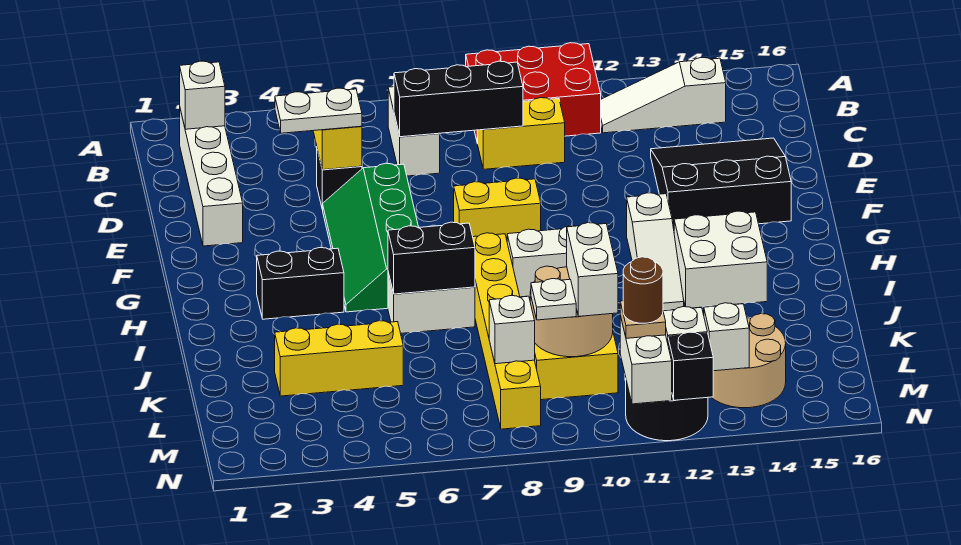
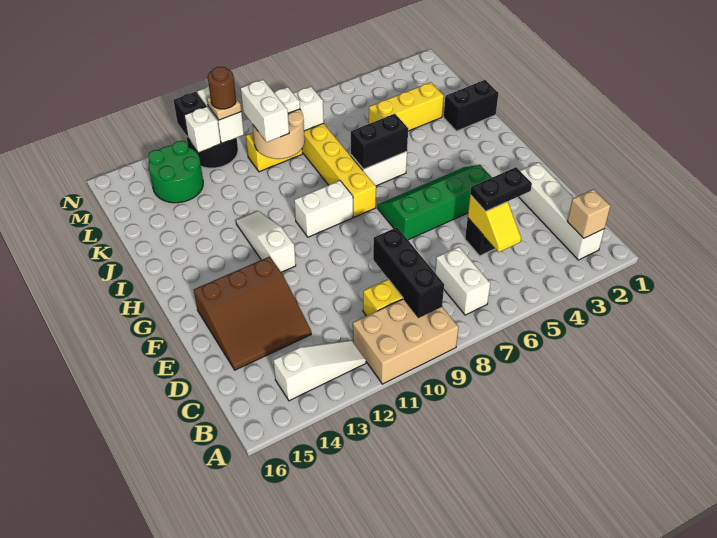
red brick A9:B11 level 1 -> tan brick A9:B11 level 1
white brick B2 level 2 -> tan brick B2 level 2
black brick C7:C9 level 2 -> black brick B9:D9 level 2
white plate D4:D5 level 3 -> black plate D4:D5 level 3
black slope D13:F15 level 1 top F -> brown slope D13:F15 level 1 top F
green slope E5:H6 level 1 top 6 -> green slope F4:G7 level 1 top F
yellow brick F8:F9 level 1 -> none
black brick H3:H4 level 1 -> black brick J1:J2 level 1
white brick H13:I14 level 1 -> none
tan round brick L13:M14 level 1 -> green round brick L13:M14 level 1
white brick M13 level 2 -> none

